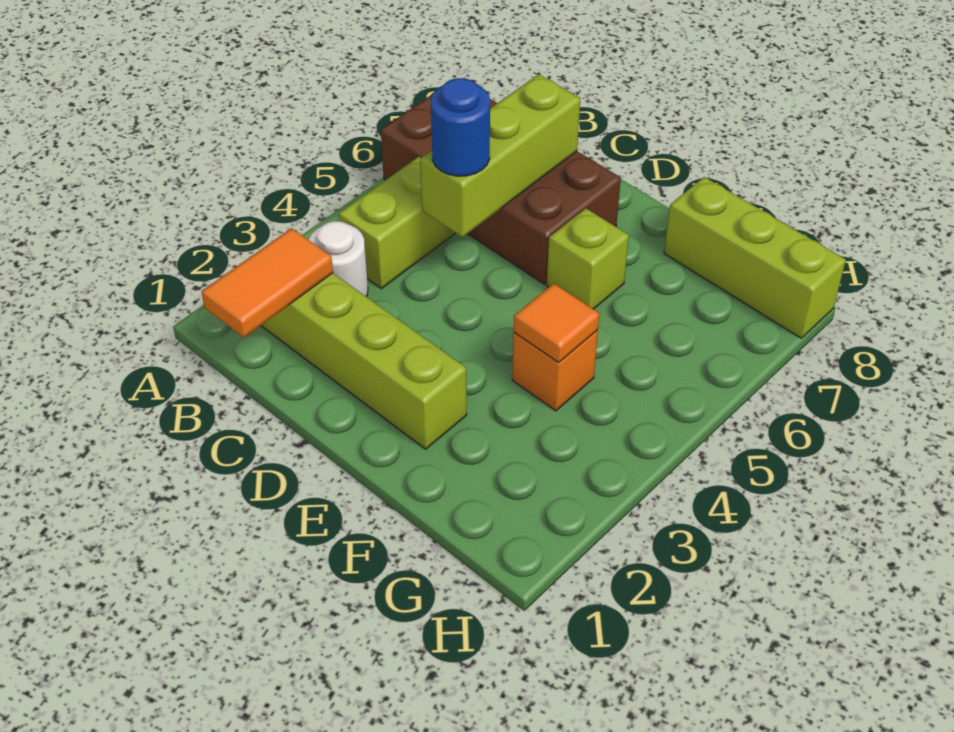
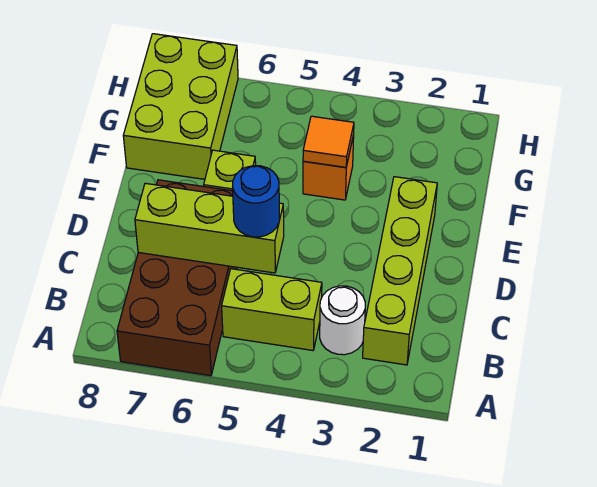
orange tile B1:B2 level 2 -> none
lime brick F8:H8 level 1 -> lime brick F7:H8 level 1

